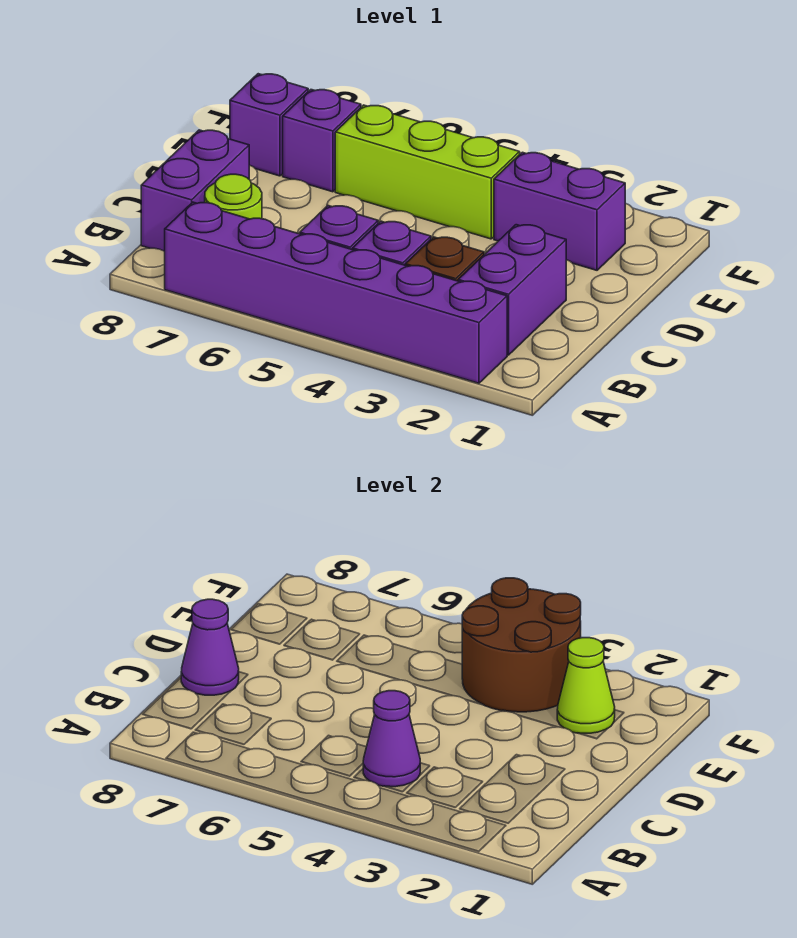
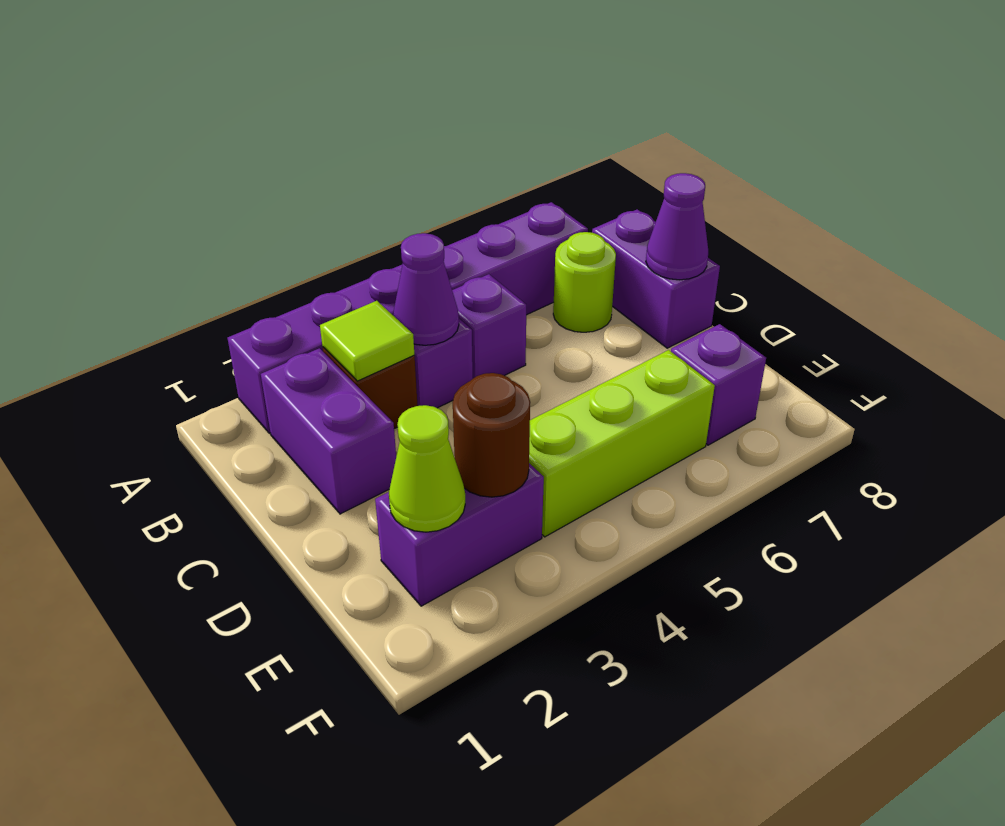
none -> lime tile B3 level 2
brown round brick E3:F4 level 2 -> brown round brick E3 level 2
purple brick E8 level 1 -> none

